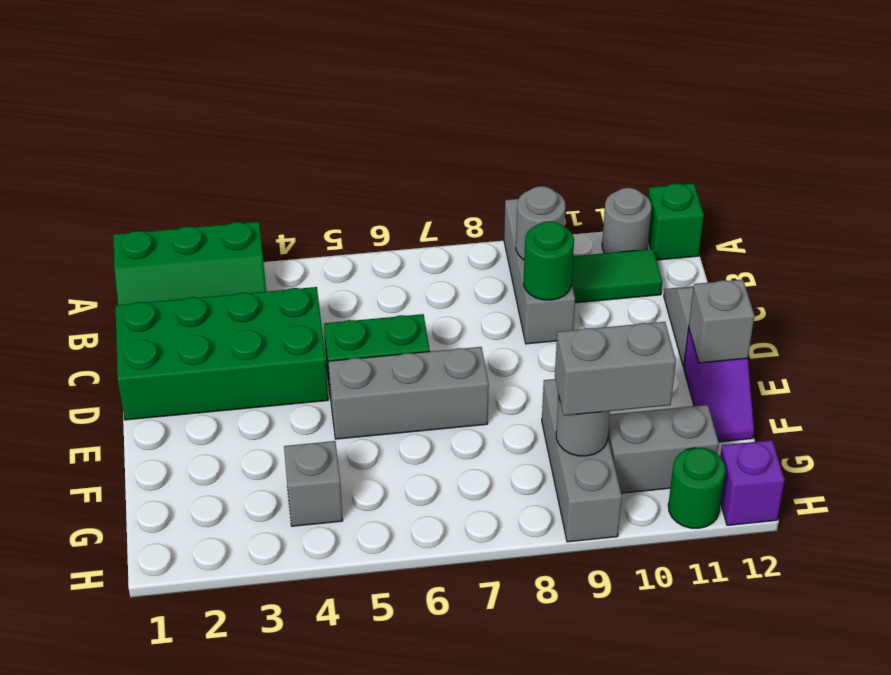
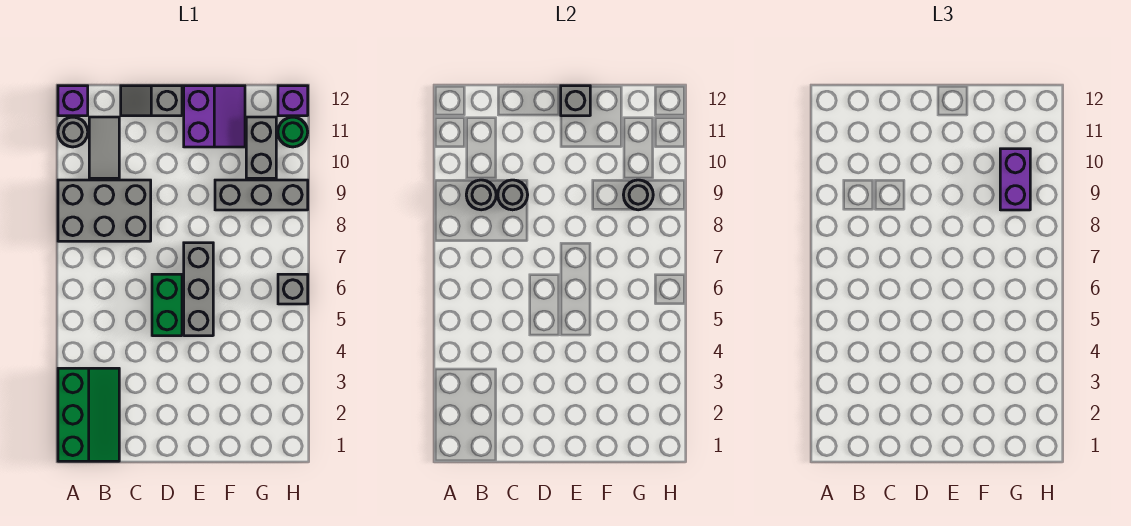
grey brick A9:C9 level 1 -> grey brick A8:C9 level 1
green brick A12 level 1 -> purple brick A12 level 1
green tile B10:B11 level 1 -> grey tile B10:B11 level 1
green brick C1:D4 level 1 -> none
green round brick C9 level 2 -> grey round brick C9 level 2
purple slope E12:F12 level 1 top E -> purple slope E11:F12 level 1 top E
grey brick G4 level 1 -> grey brick H6 level 1
grey brick G9:G10 level 3 -> purple brick G9:G10 level 3

